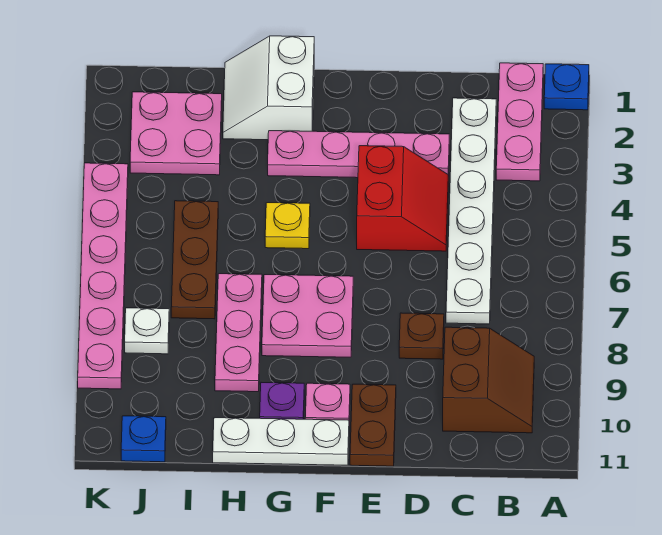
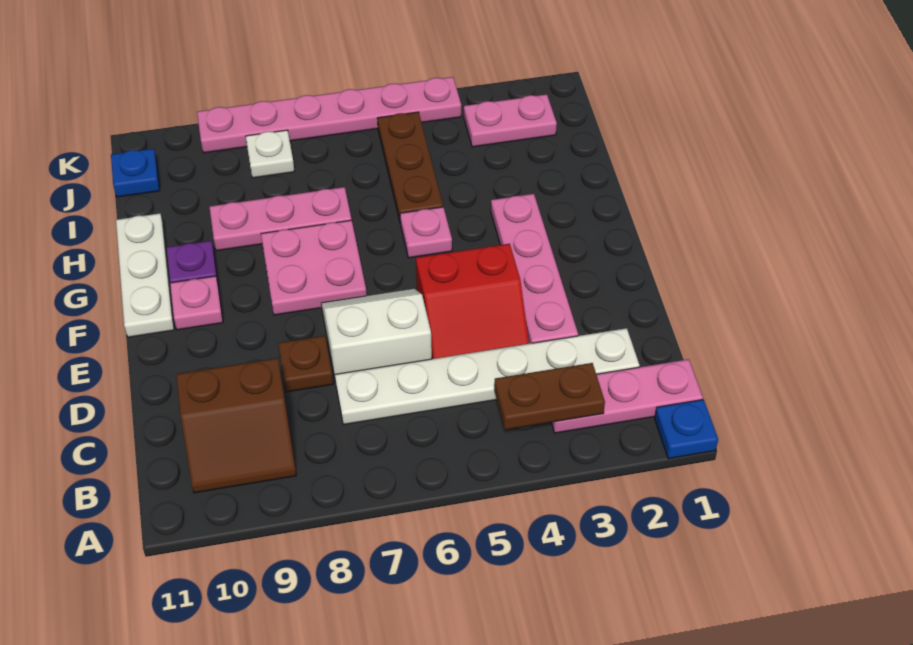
brown plate E10:E11 level 1 -> brown plate B3:B4 level 2
white slope G1:H2 level 1 top G -> white slope D6:E7 level 1 top D
yellow plate G5 level 1 -> pink plate G5 level 1
pink plate I2:J3 level 1 -> pink plate J2:J3 level 1
brown plate I5:I7 level 1 -> brown plate H5:J5 level 1

